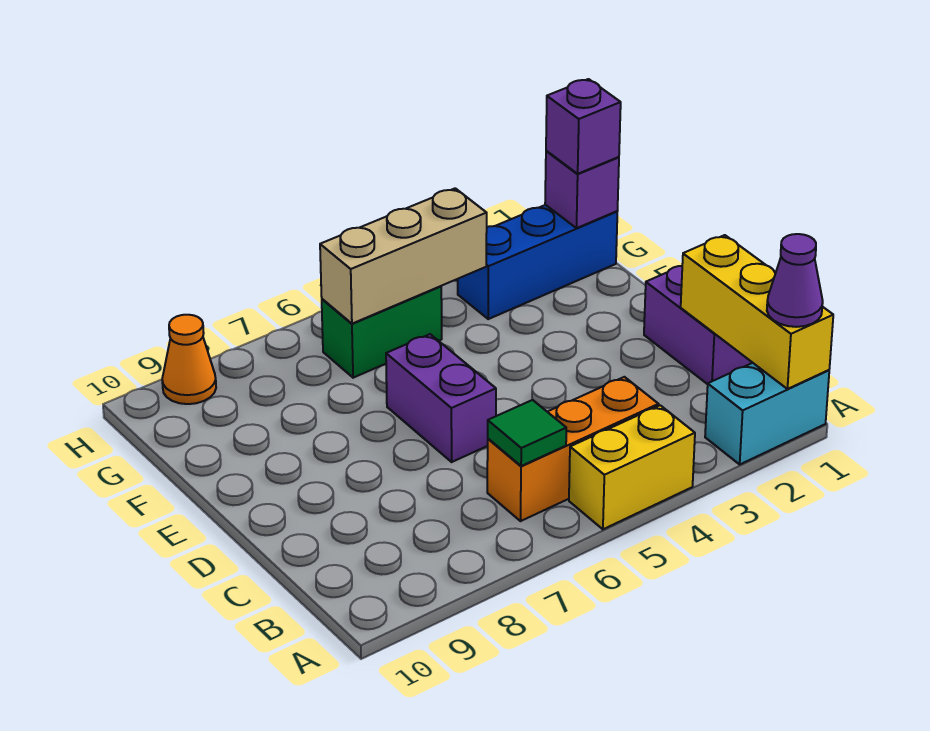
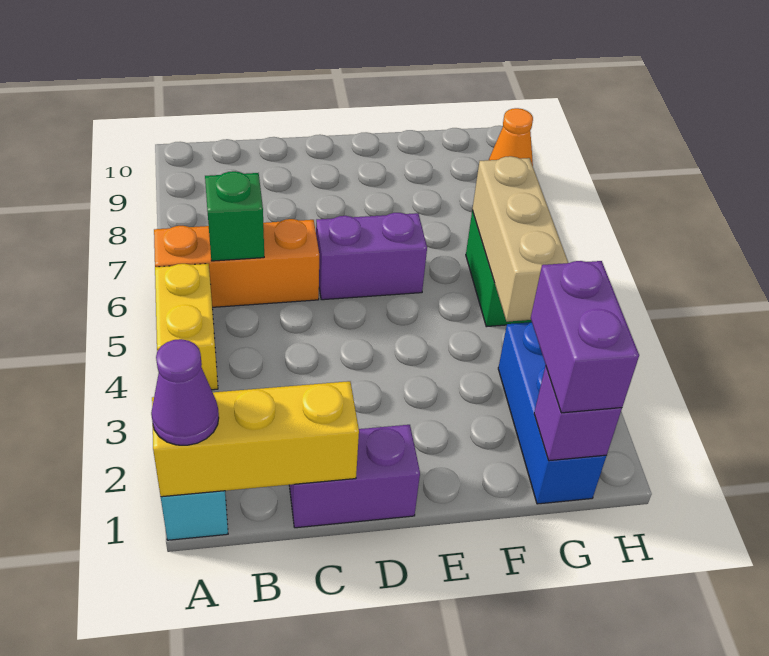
orange brick B4:B6 level 1 -> orange brick A6:C6 level 1
green tile B6 level 2 -> green brick B6 level 2
purple brick G1 level 3 -> purple brick G1:G2 level 3

